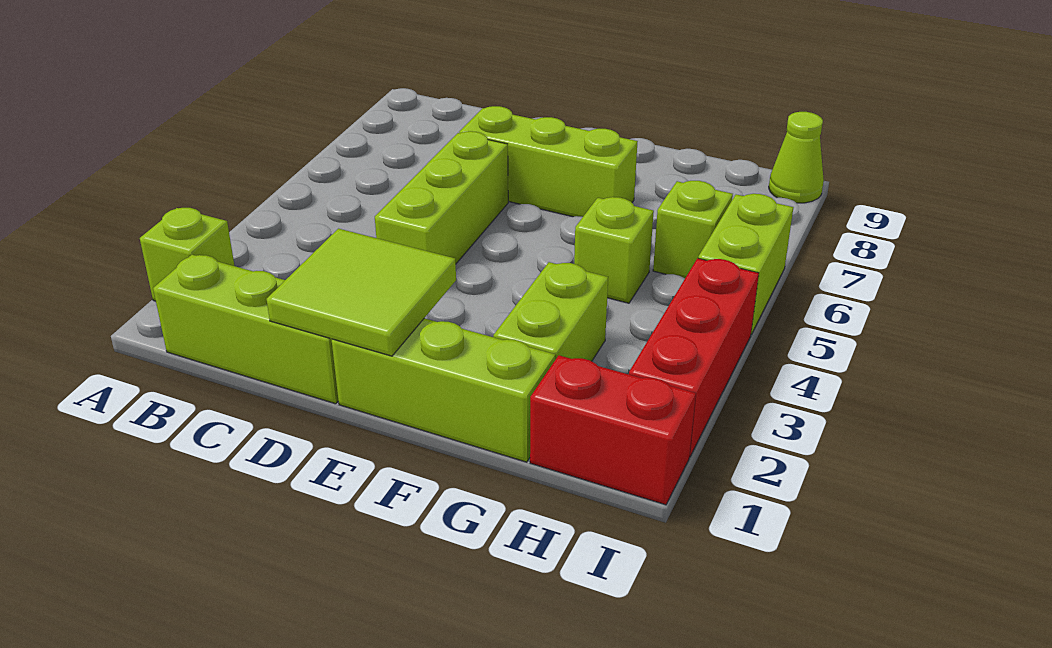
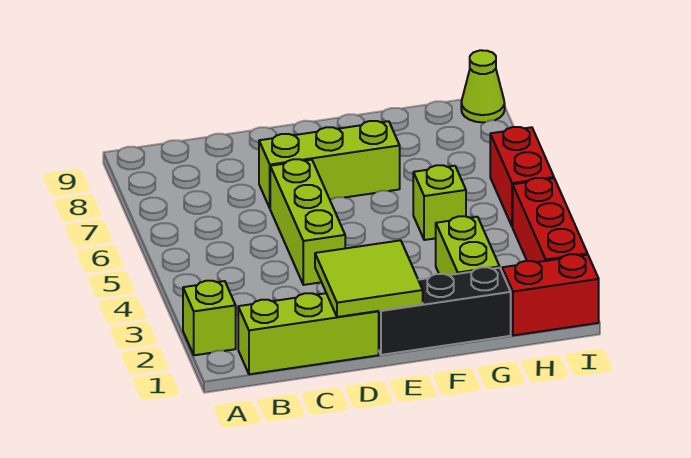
lime brick E1:G1 level 1 -> black brick E1:G1 level 1
lime brick H6 level 1 -> none
lime brick I5:I6 level 1 -> red brick I5:I6 level 1

